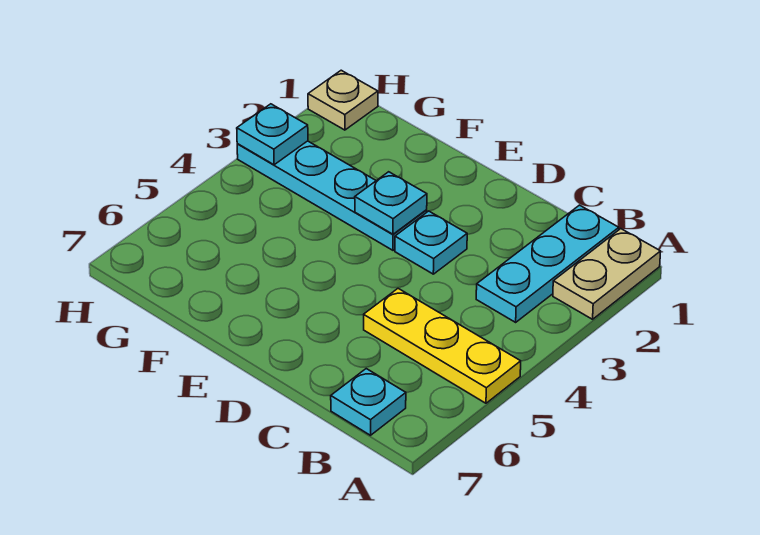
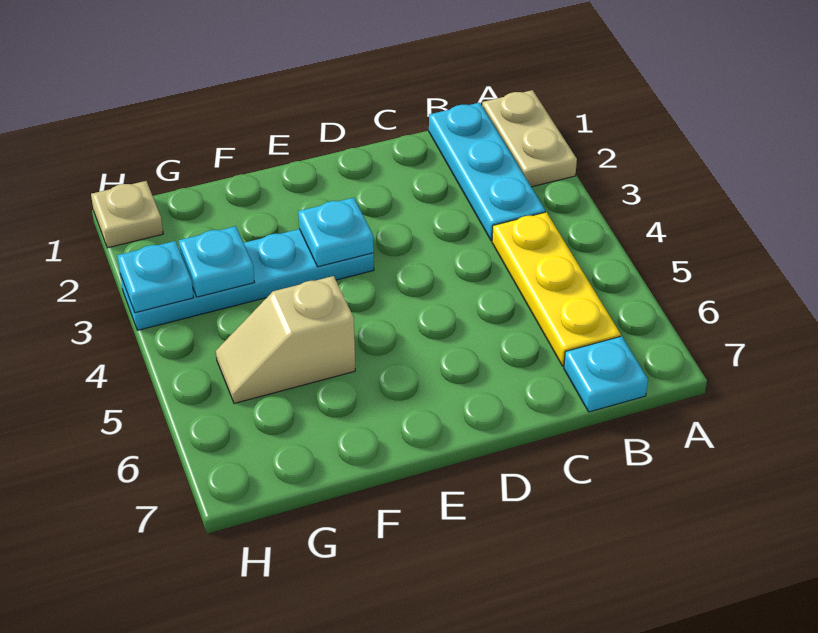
yellow plate A5:C5 level 1 -> yellow plate B4:B6 level 1
cyan plate D3 level 1 -> cyan plate G3 level 2
none -> tan slope F5:G5 level 1 top F

